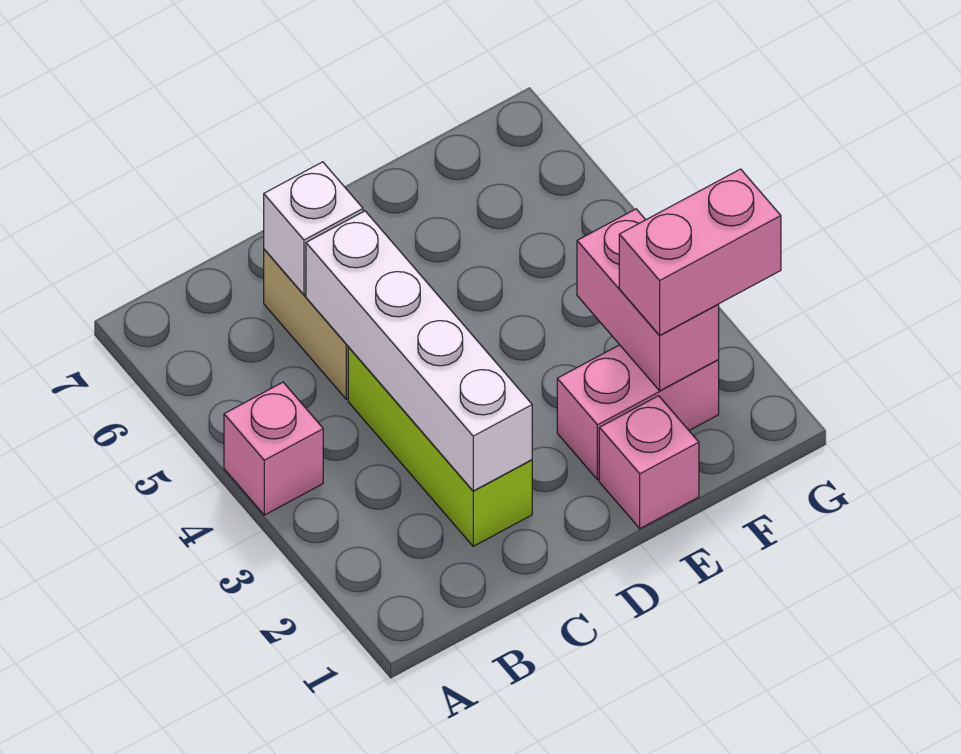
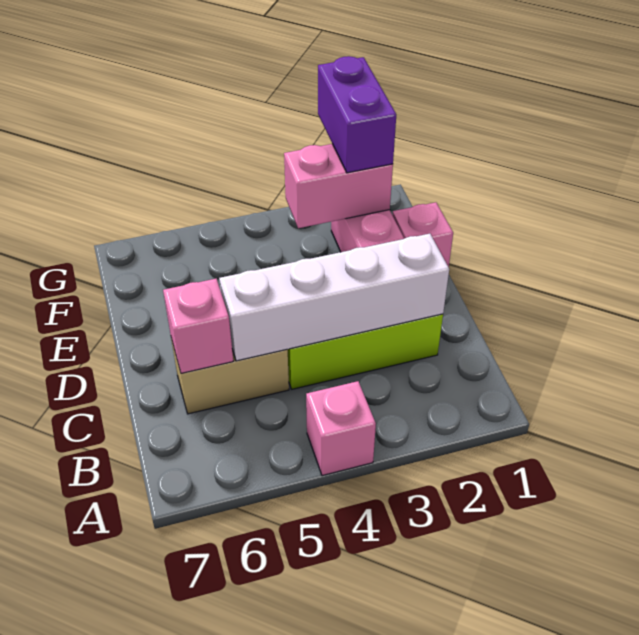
white brick C6 level 2 -> pink brick C6 level 2
pink brick F2:G2 level 3 -> purple brick F2:G2 level 3

